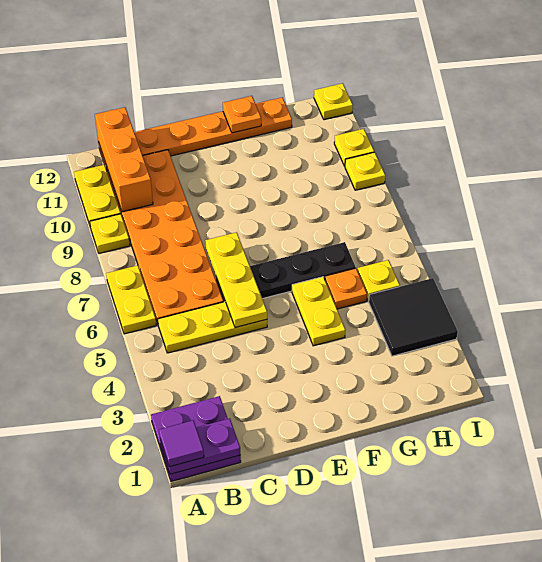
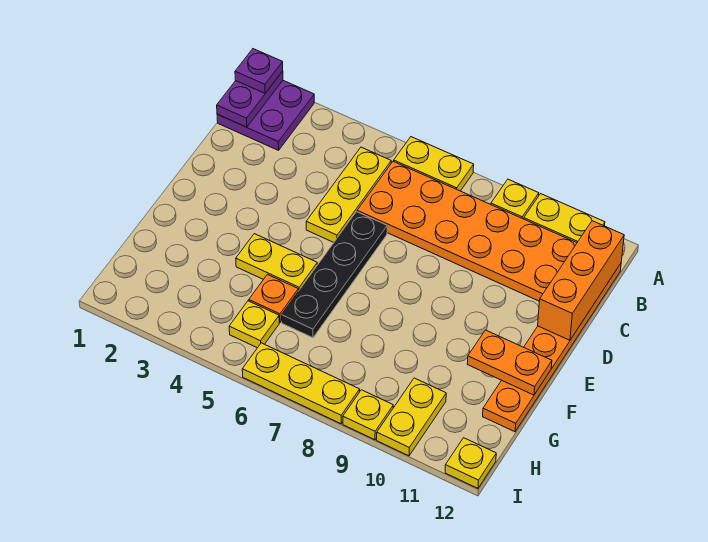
purple tile A1 level 3 -> purple plate A1 level 3
orange brick B10:B12 level 2 -> orange brick B12:D12 level 2
yellow plate D5:D7 level 2 -> yellow plate I6:I8 level 1
orange plate F12 level 2 -> orange plate F11:F12 level 2
black tile H3:I4 level 1 -> none
yellow plate I10 level 1 -> yellow plate H10:I10 level 1

